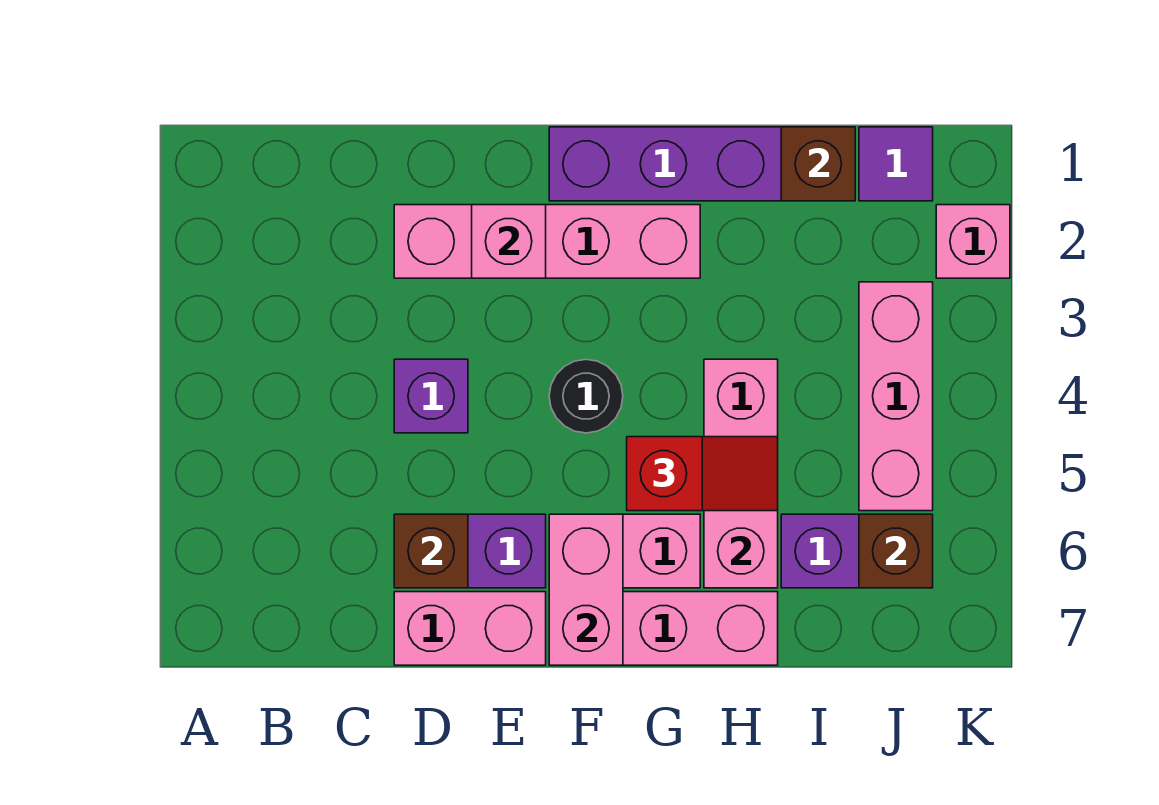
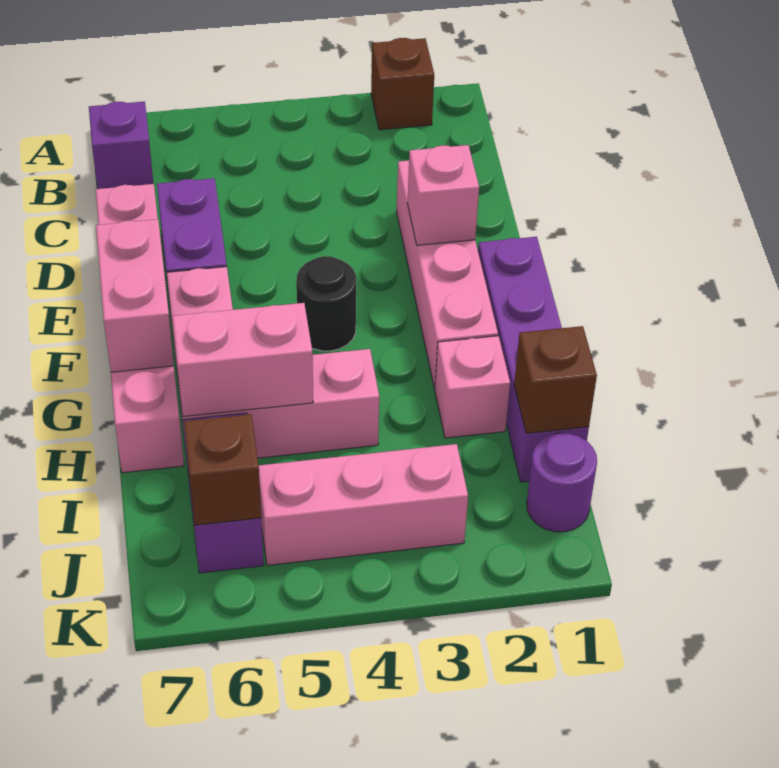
purple brick D4 level 1 -> purple brick B7 level 1
brown brick D6 level 2 -> brown brick A2 level 1
pink brick F6:F7 level 2 -> pink brick F7:G7 level 2
red slope G5:H5 level 3 top G -> none
purple tile J1 level 1 -> purple round brick J1 level 1
pink brick K2 level 1 -> pink brick H2 level 1

